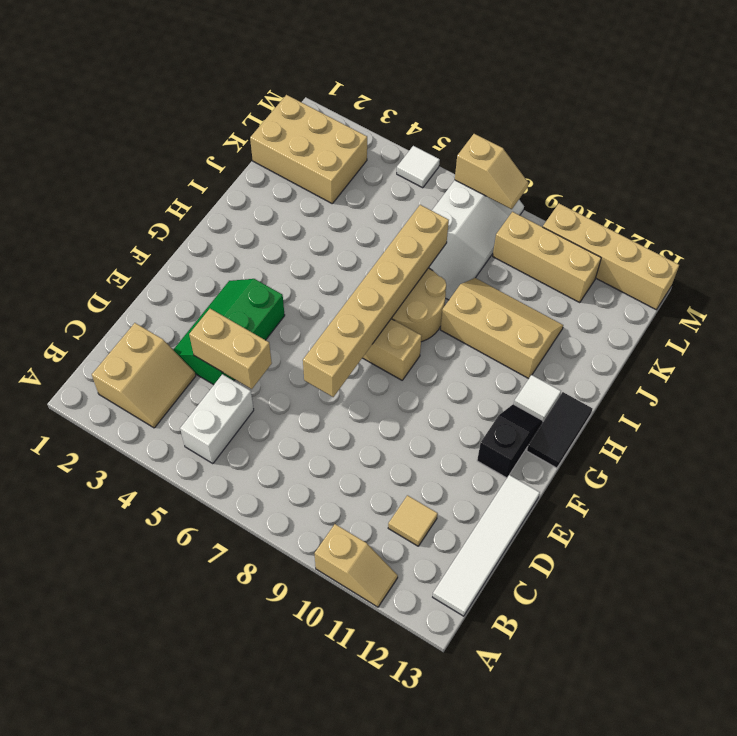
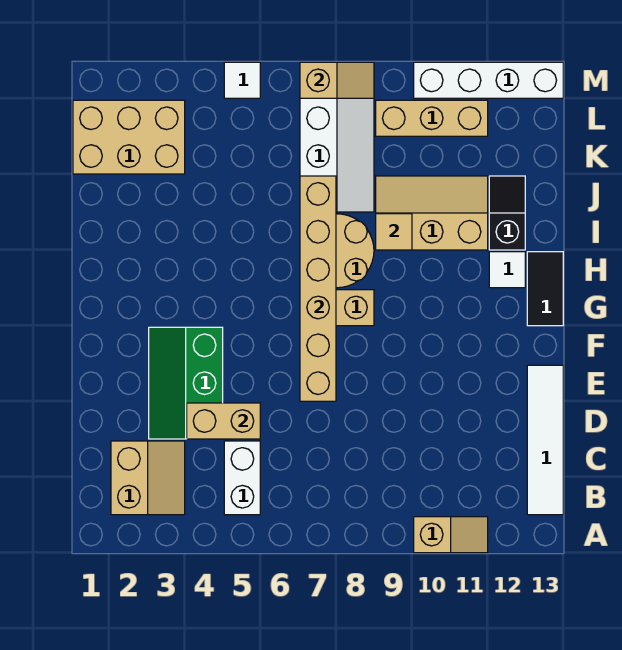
tan tile C11 level 1 -> tan tile I9 level 2
black slope F12:G12 level 1 top F -> black slope I12:J12 level 1 top I
tan brick M10:M13 level 1 -> white brick M10:M13 level 1

